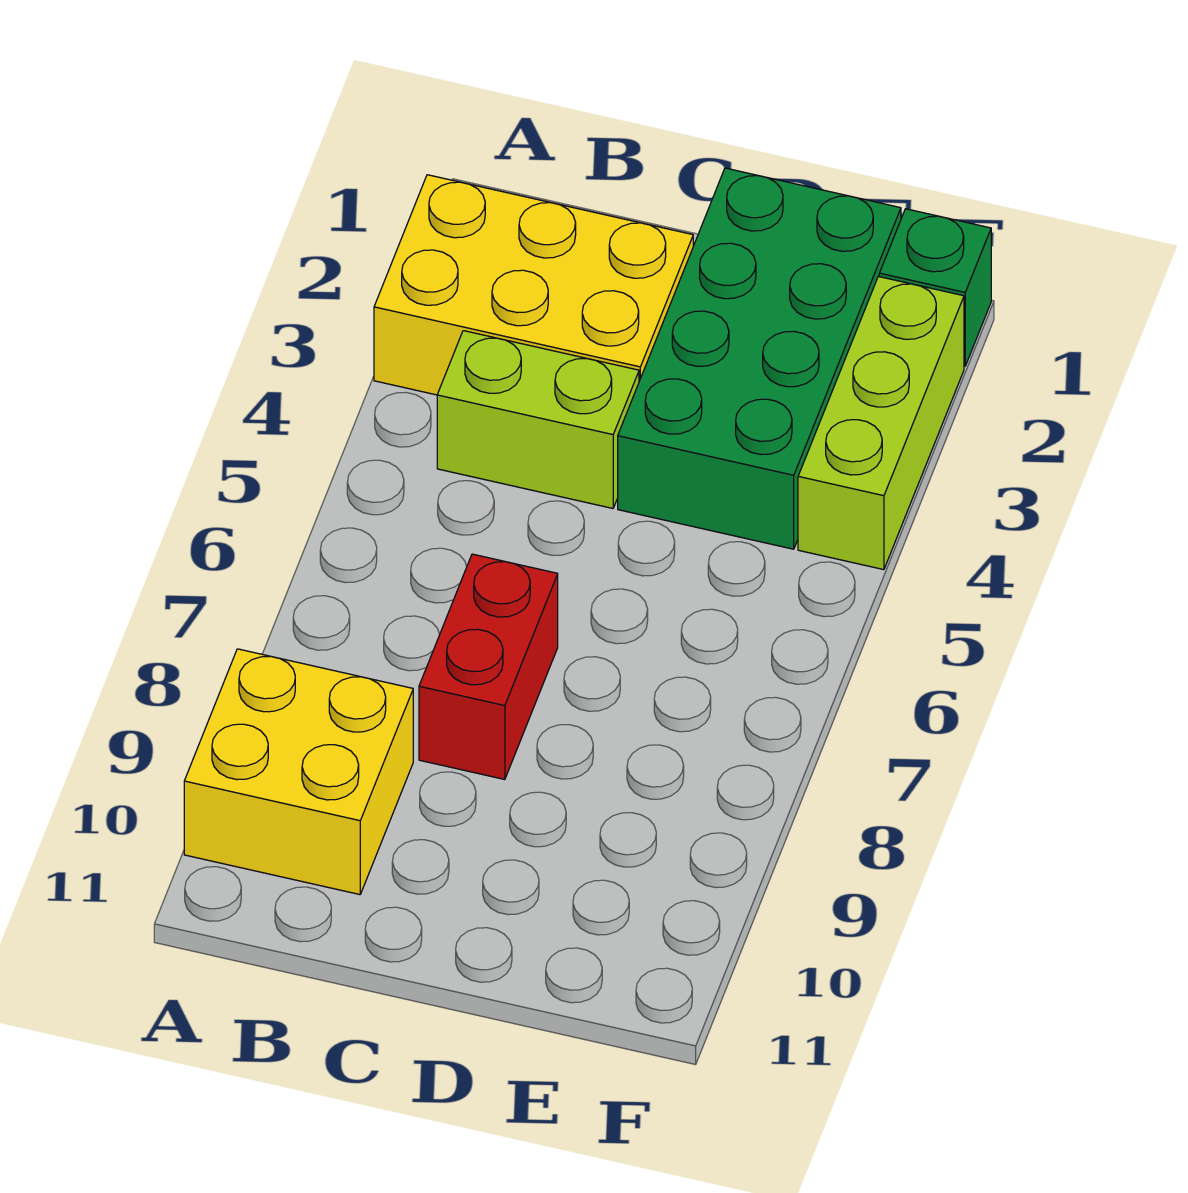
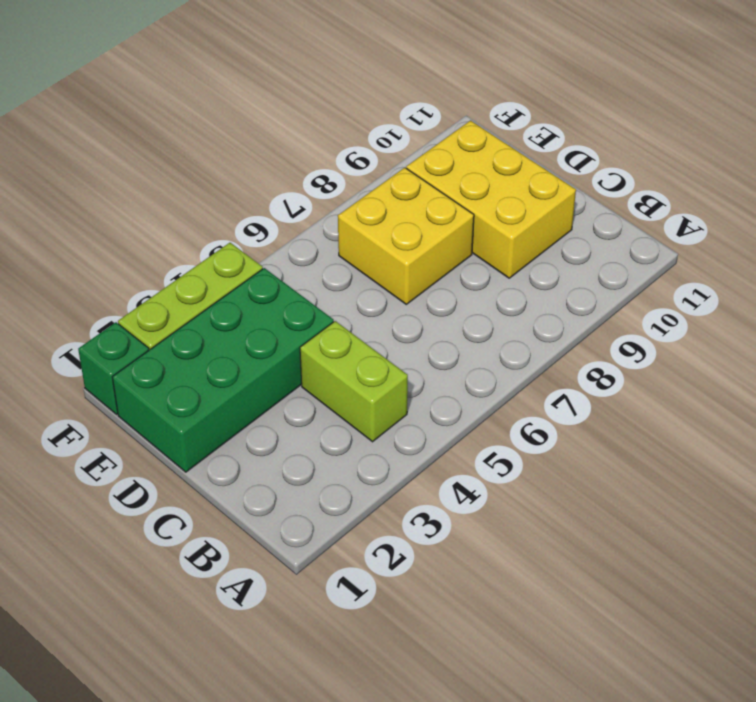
yellow brick A2:C3 level 1 -> yellow brick C9:E10 level 1
yellow brick A9:B10 level 1 -> yellow brick D7:E8 level 1
red brick C7:C8 level 1 -> none

